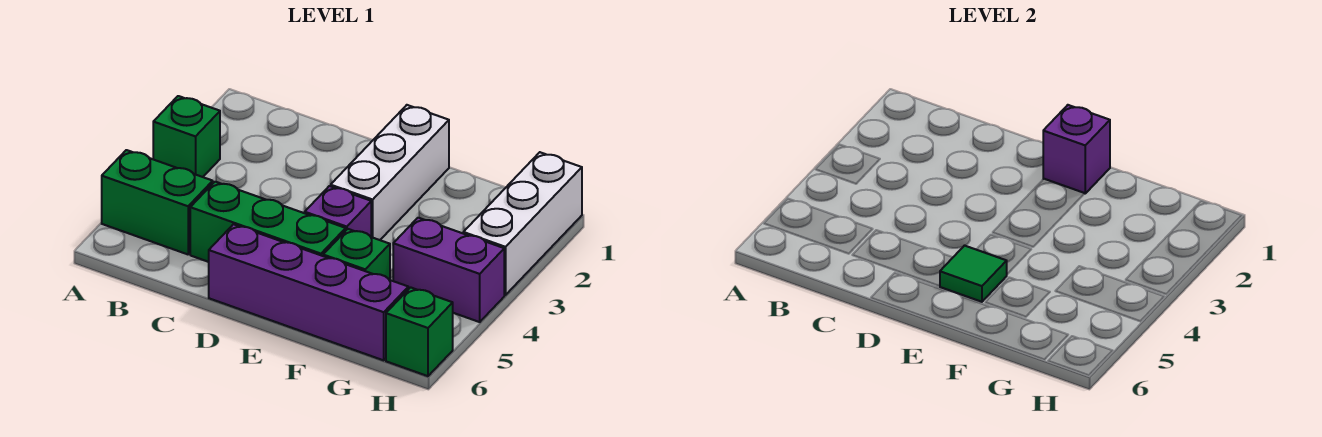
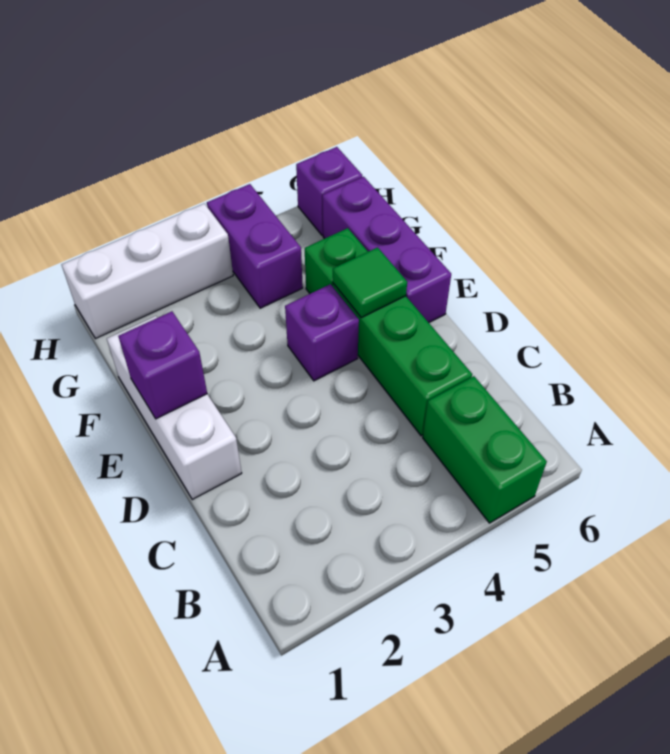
green brick A3 level 1 -> none
purple brick D6:G6 level 1 -> purple brick E6:G6 level 1
white brick E1:E3 level 1 -> white brick D1:F1 level 1
green brick H6 level 1 -> purple brick H6 level 1

